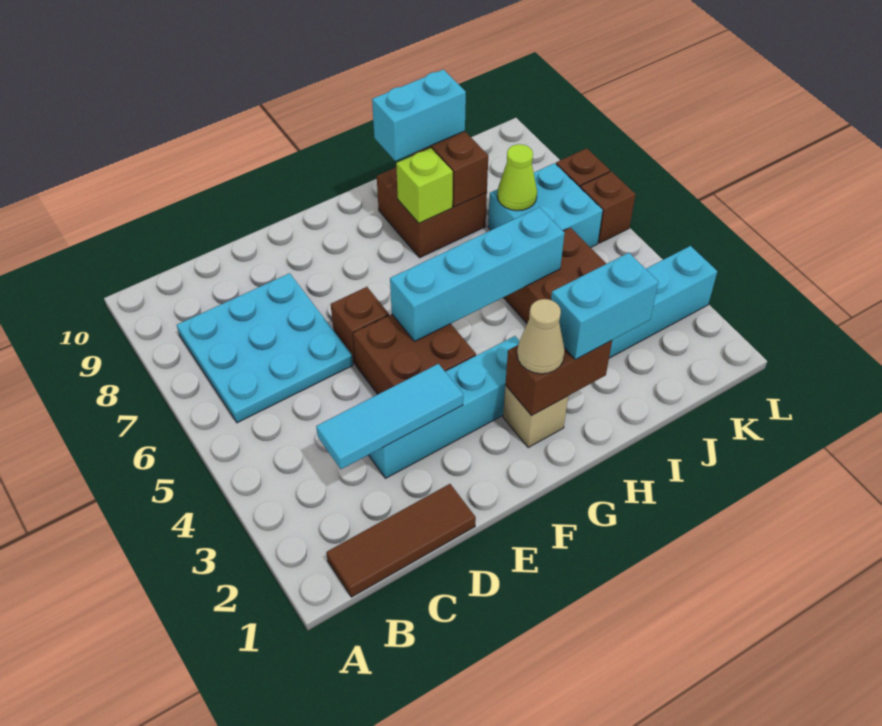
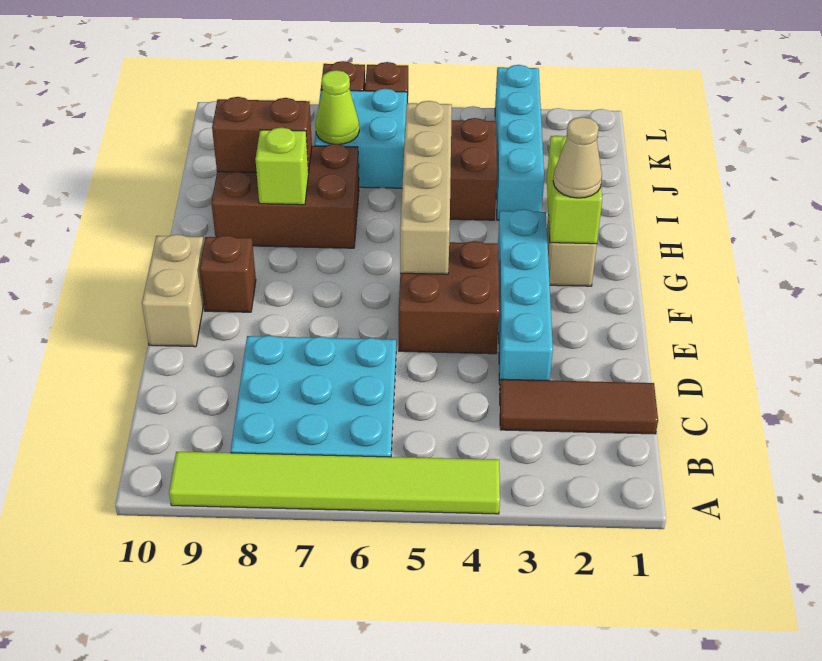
none -> lime tile A4:A9 level 1
brown tile B1:D1 level 1 -> brown tile C1:C3 level 1
cyan tile C3:E3 level 2 -> none
brown brick E6 level 1 -> brown brick F9 level 1
none -> tan brick E10:F10 level 1
cyan brick F5:I5 level 2 -> tan brick F5:I5 level 2
brown brick G2:H2 level 2 -> lime brick G2:H2 level 2
cyan brick H2:I2 level 3 -> none
brown brick H8:I9 level 1 -> brown brick H7:I9 level 1
cyan brick H9:I9 level 3 -> none

